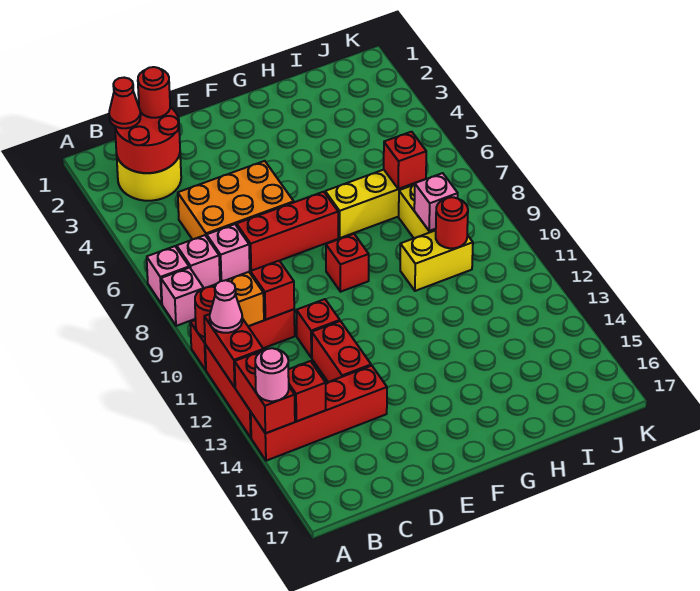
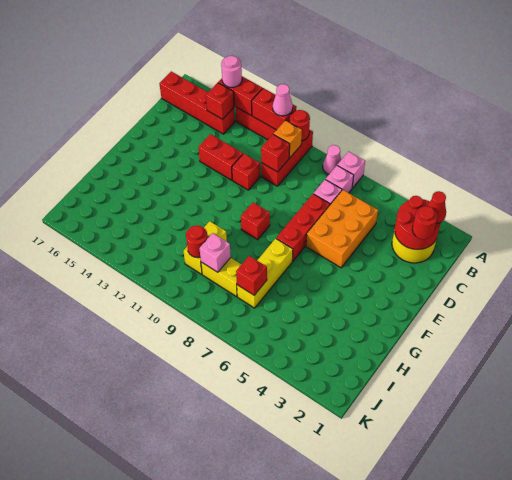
pink brick A8 level 1 -> pink cone A8 level 1
red brick A14:D14 level 1 -> red brick B14:B17 level 1

